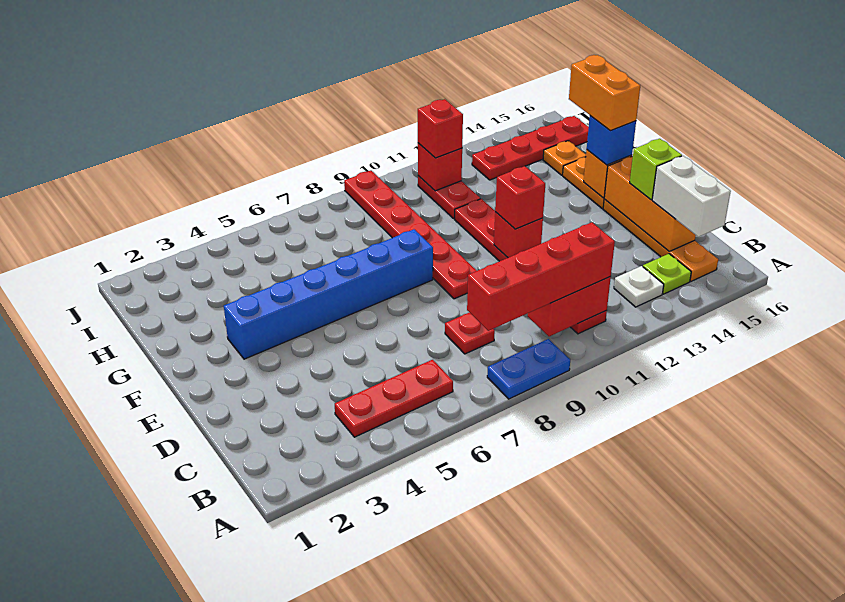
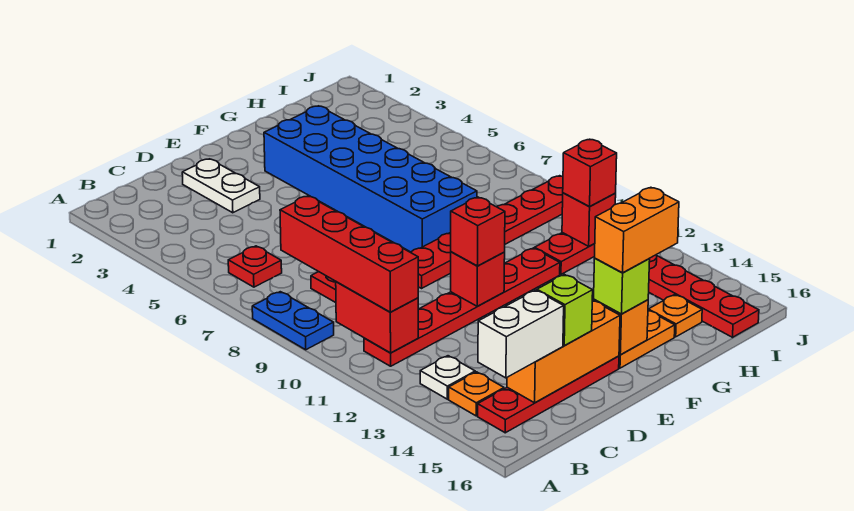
red plate B4:B6 level 1 -> red plate B6 level 1
lime plate B14 level 1 -> orange plate B14 level 1
orange plate B15:E15 level 1 -> red plate B15:E15 level 1
none -> white plate D2:D3 level 1
blue brick F3:F8 level 1 -> blue brick F3:G8 level 1
blue brick F15 level 3 -> lime brick F15 level 3

